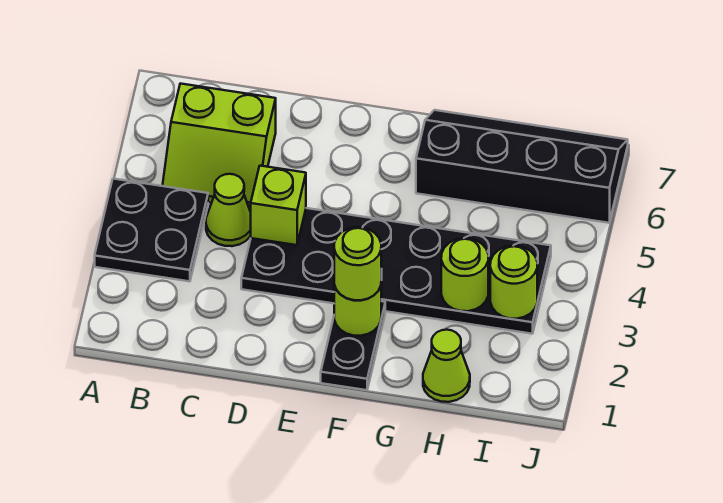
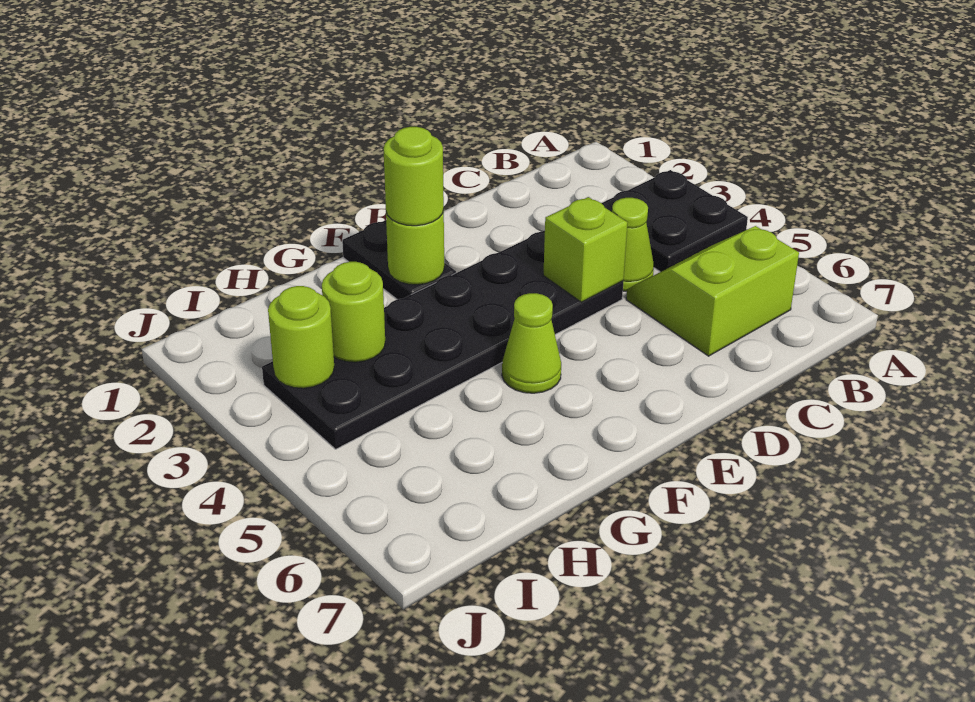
black slope G6:J7 level 1 top 6 -> none
lime cone H1 level 1 -> lime cone F5 level 1

